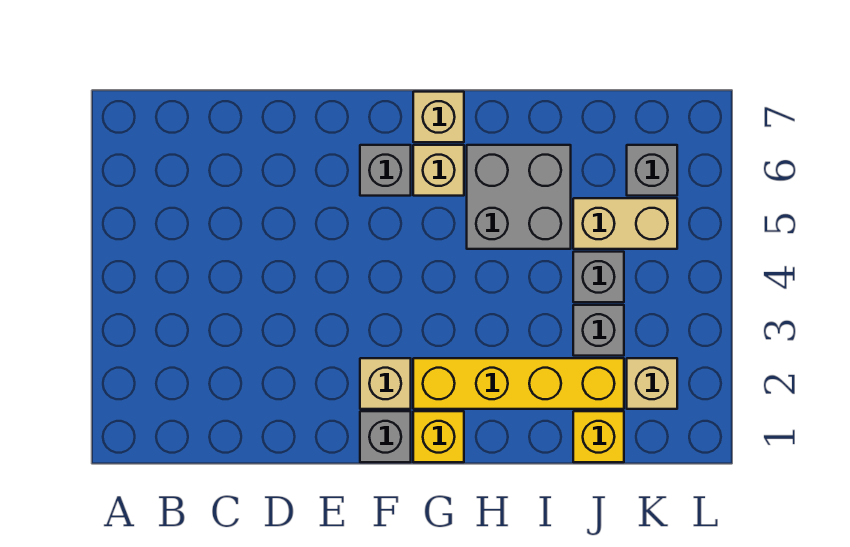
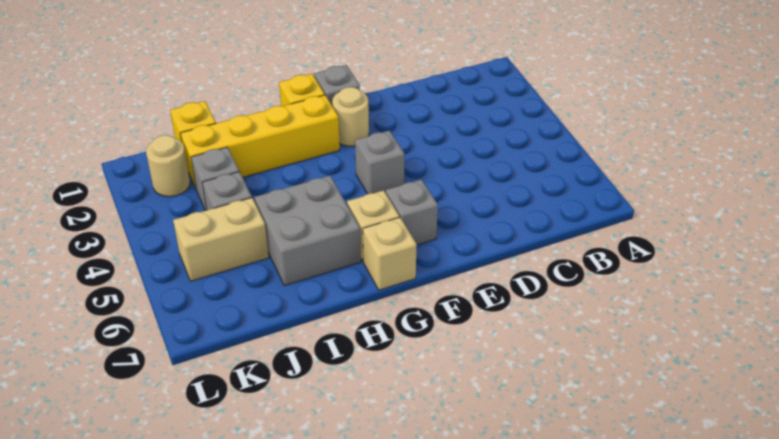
tan brick F2 level 1 -> tan round brick F2 level 1
tan brick K2 level 1 -> tan round brick K2 level 1
grey brick K6 level 1 -> grey brick F4 level 1

